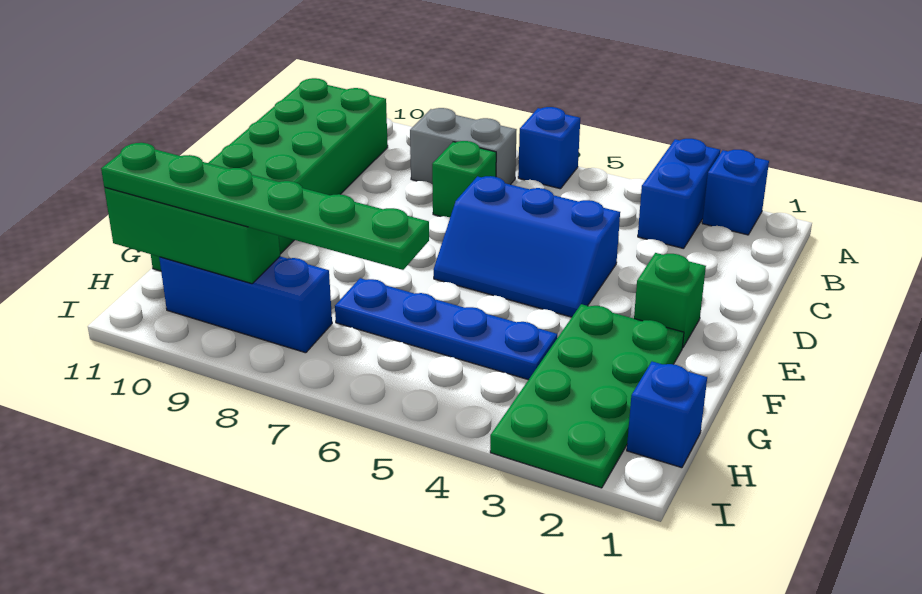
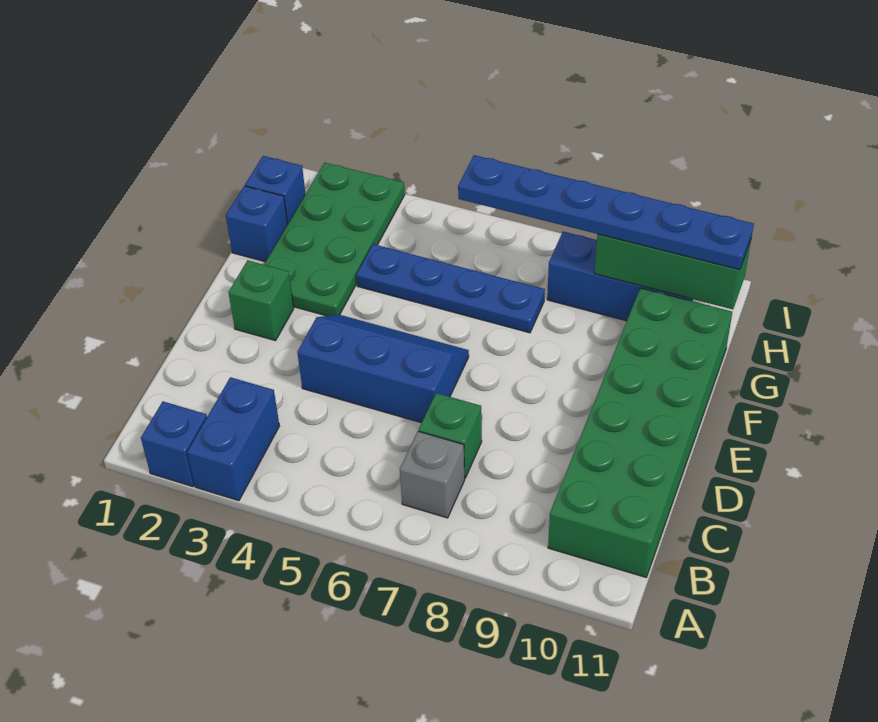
blue brick A6 level 1 -> blue brick G1 level 1
grey brick B7:B8 level 1 -> grey brick B7 level 1
green plate H6:H11 level 3 -> blue plate H6:H11 level 3

